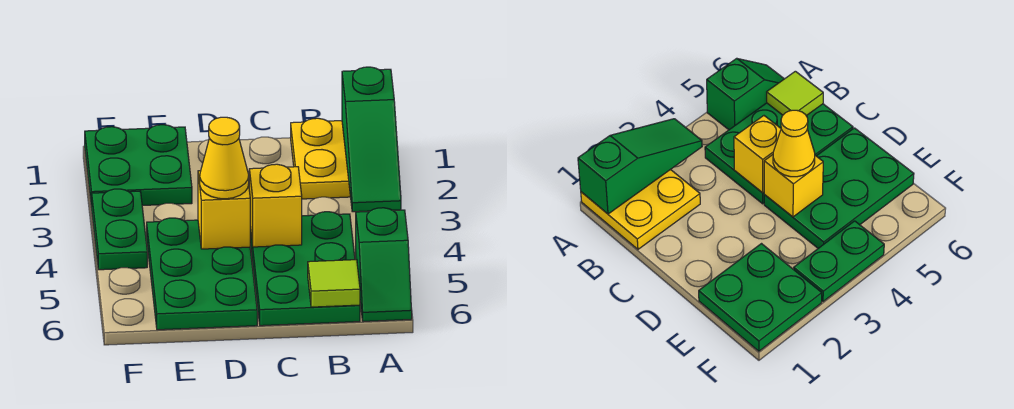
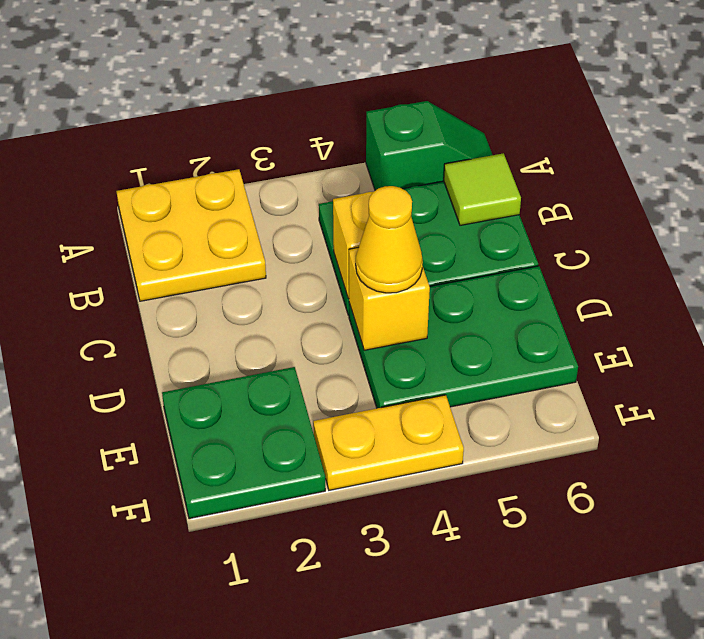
green slope A1:A3 level 2 top 1 -> none
green plate F3:F4 level 1 -> yellow plate F3:F4 level 1

